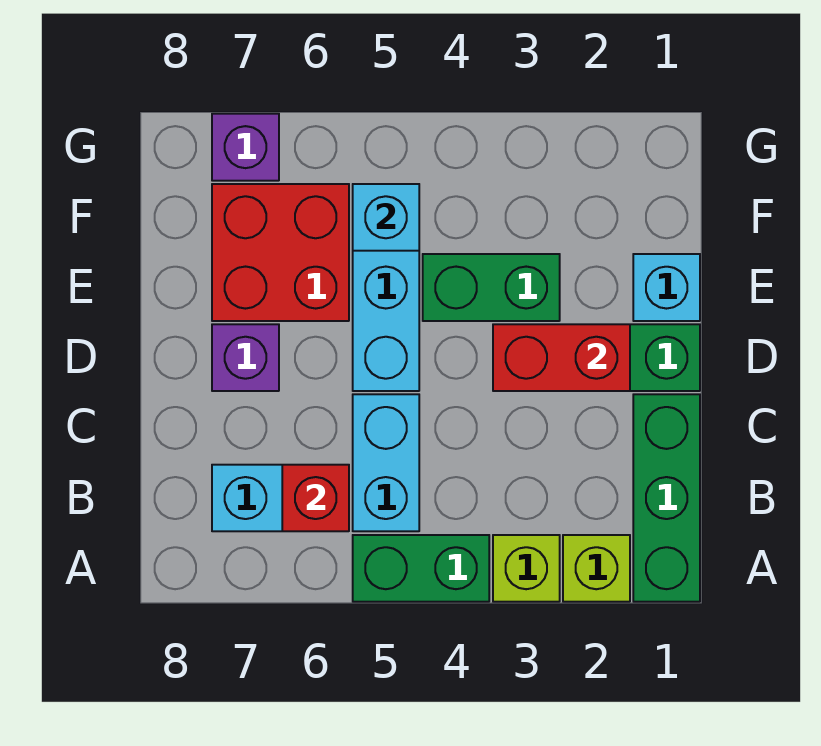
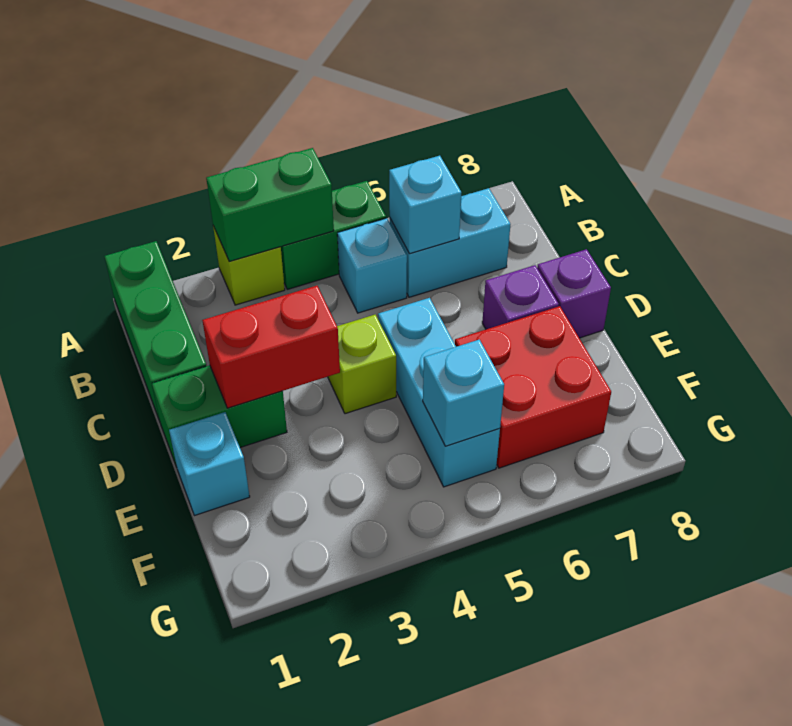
lime brick A2 level 1 -> lime brick D4 level 1
cyan brick B5:C5 level 1 -> cyan brick B5 level 1
red brick B6 level 2 -> cyan brick B6 level 2
green brick E3:E4 level 1 -> green brick A3:A4 level 2
purple brick G7 level 1 -> purple brick D8 level 1

